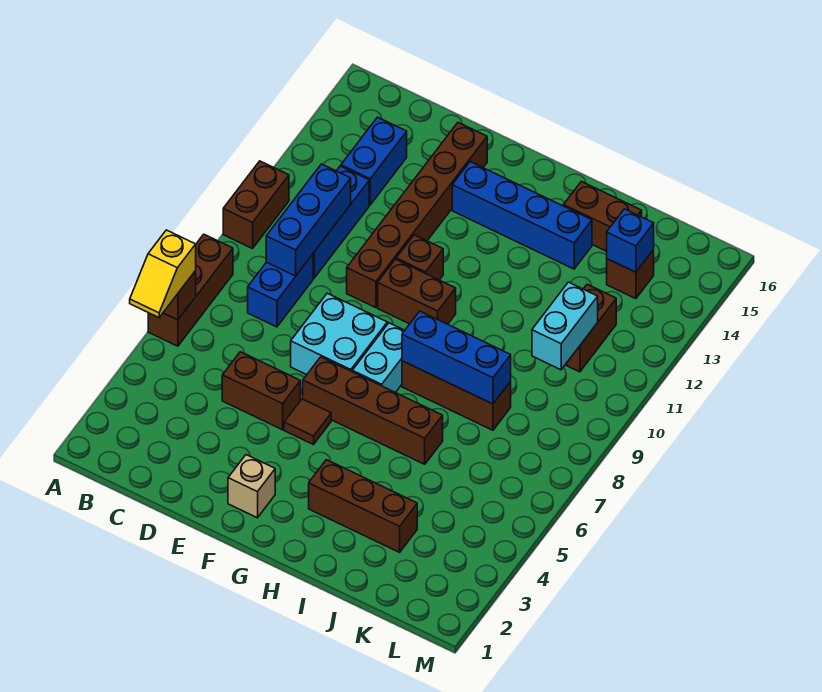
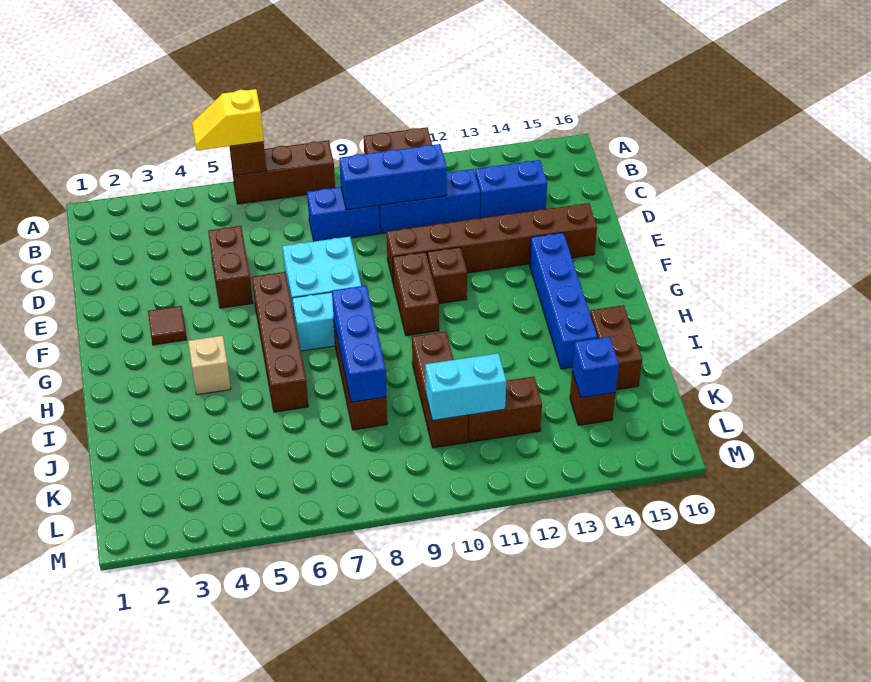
tan brick F2 level 1 -> tan brick H4 level 1
brown tile F5 level 1 -> brown tile F3 level 1
brown brick H3:J3 level 1 -> brown brick I10:K10 level 1

